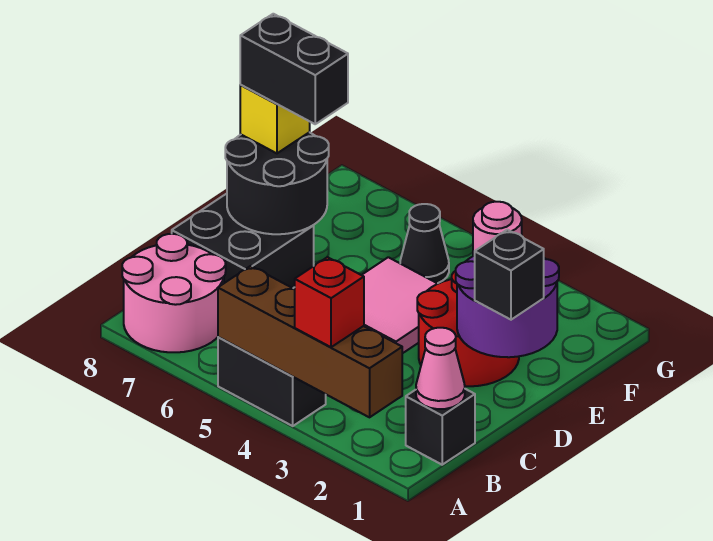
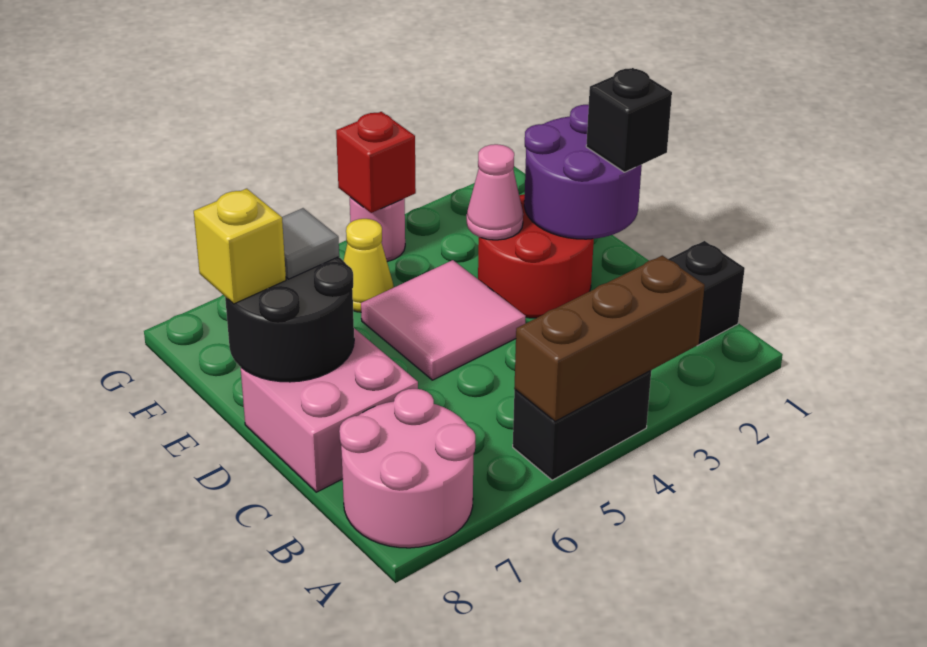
brown brick A2:A5 level 2 -> brown brick A3:A5 level 2
red brick A3 level 3 -> red brick G4 level 2
pink cone B1 level 2 -> pink cone E3 level 2
black brick C7:D8 level 1 -> pink brick C7:D8 level 1
none -> grey tile E7 level 3
black brick E7:E8 level 4 -> none
black cone F5 level 1 -> yellow cone F5 level 1

